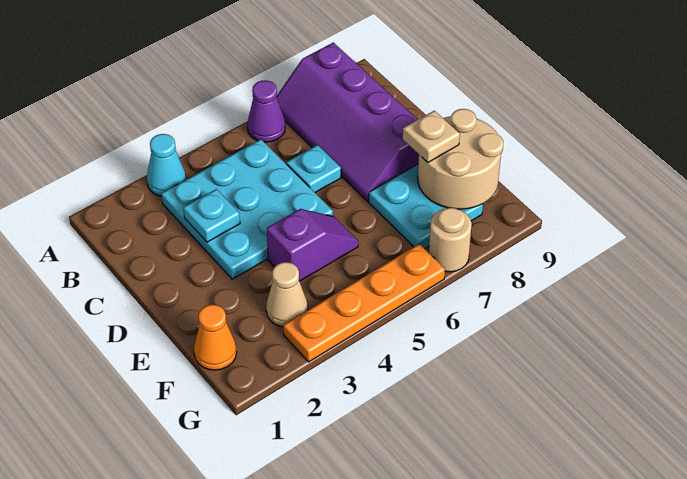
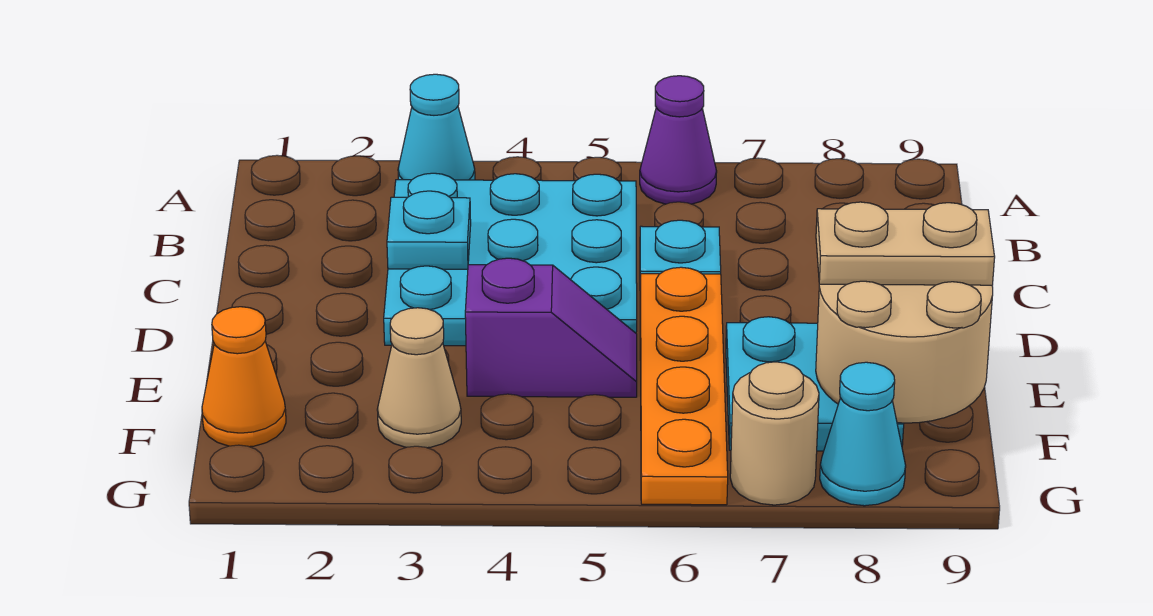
purple slope A7:D8 level 1 top 8 -> none
tan plate E8 level 3 -> tan plate E8:E9 level 3
orange plate G3:G6 level 1 -> orange plate D6:G6 level 1
none -> cyan cone G8 level 1

